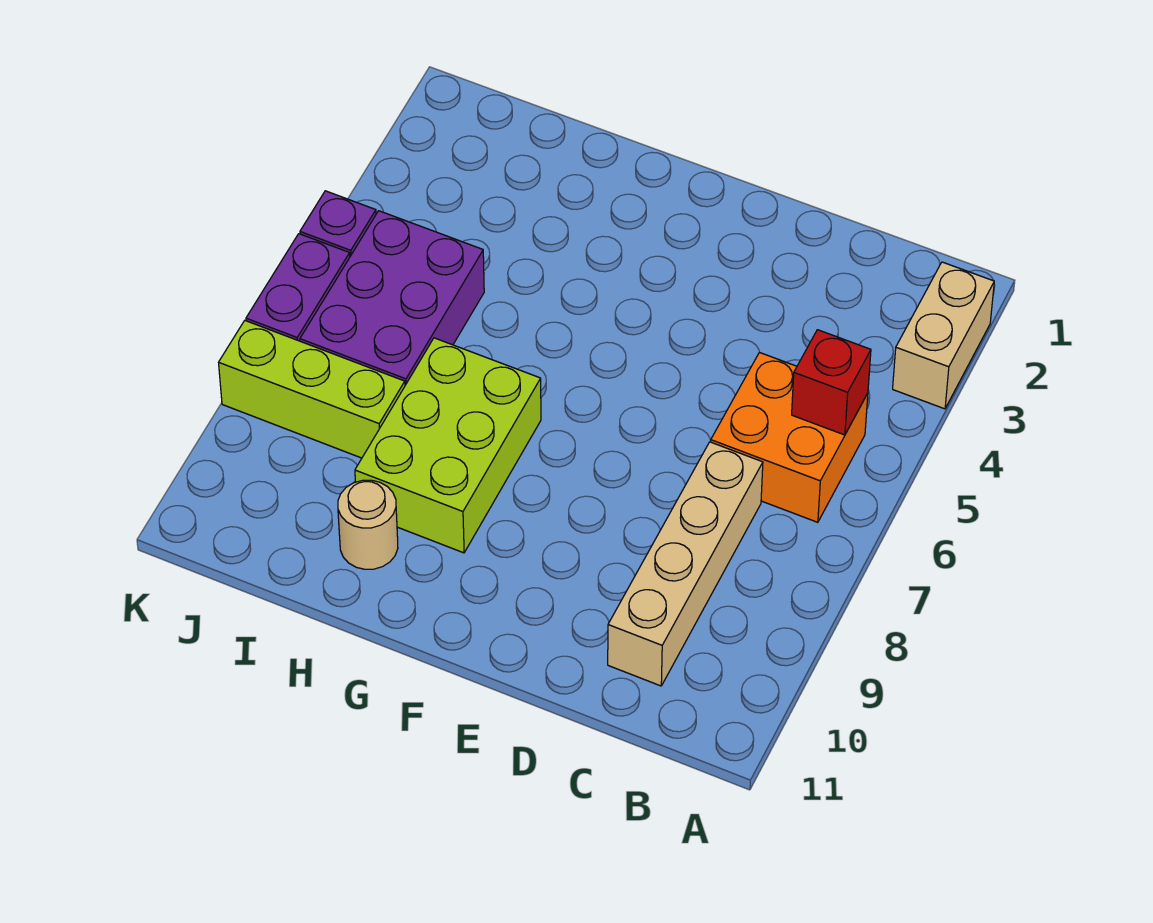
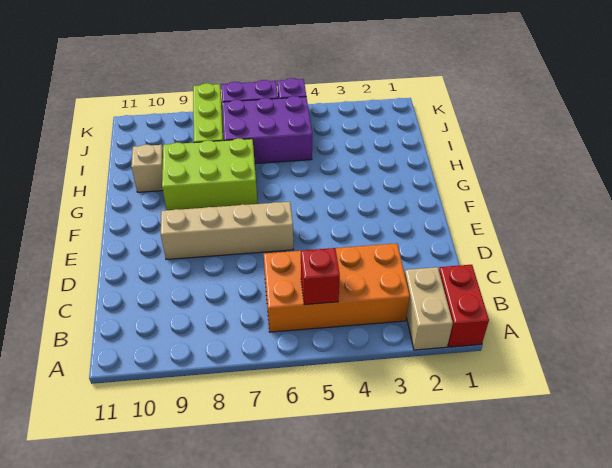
none -> red brick A1:B1 level 1
tan brick A2:A3 level 1 -> tan brick A2:B2 level 1
orange brick B5:C6 level 1 -> orange brick B3:C6 level 1
tan brick C7:C10 level 1 -> tan brick E6:E9 level 1
tan round brick H10 level 1 -> tan brick H10 level 1

